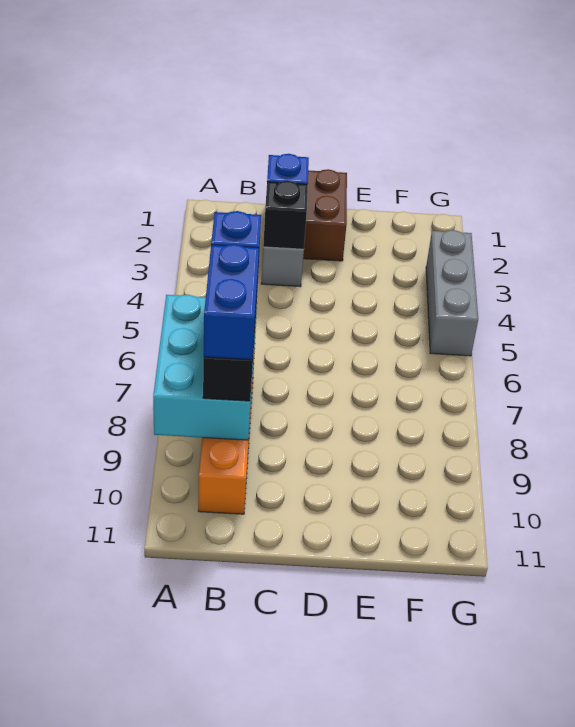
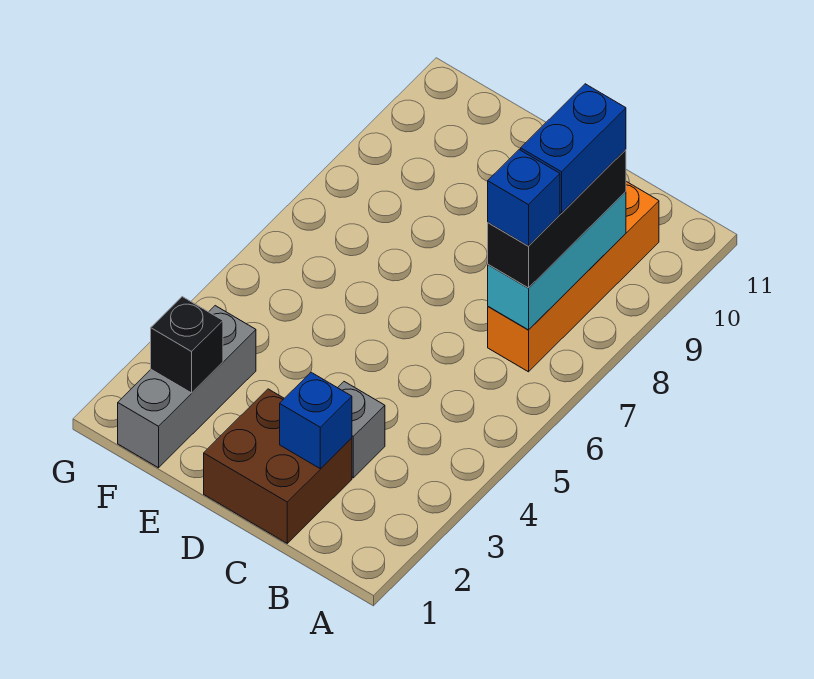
cyan brick A7:B9 level 2 -> cyan brick B7:B9 level 2
black brick C3 level 2 -> black brick F2 level 2
grey brick G3:G5 level 1 -> grey brick F1:F3 level 1

